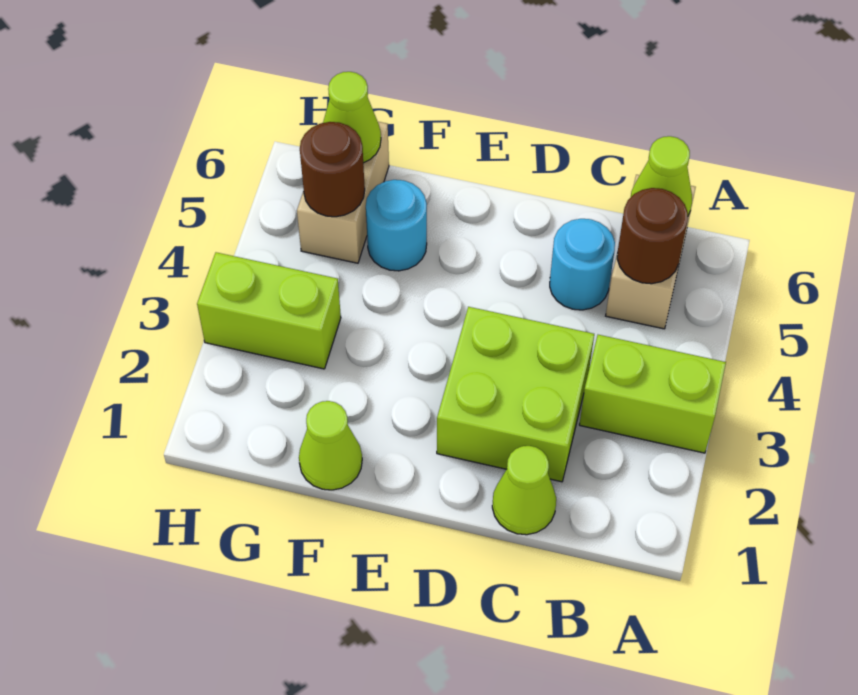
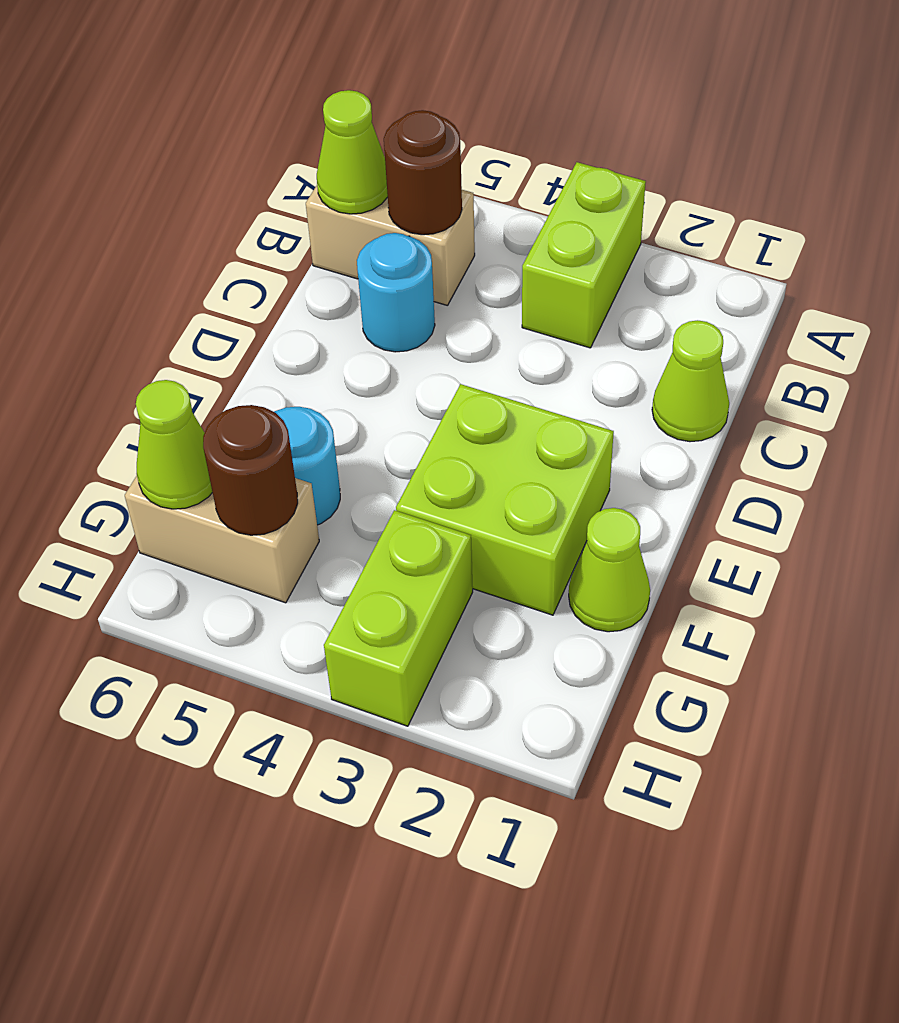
lime brick C2:D3 level 1 -> lime brick E2:F3 level 1

